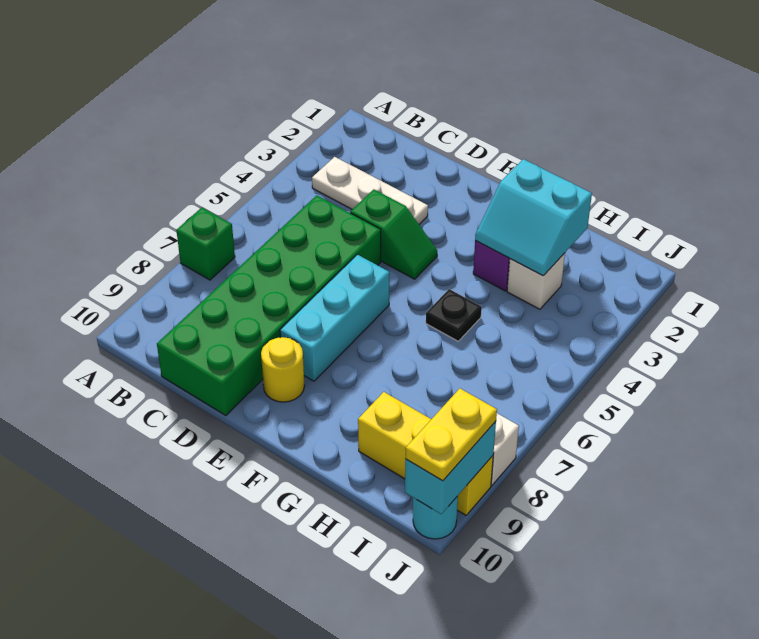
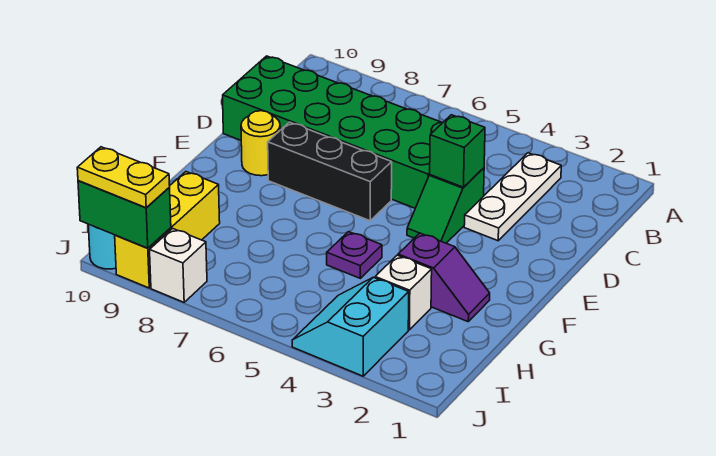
green brick A7 level 1 -> green brick D4 level 2
cyan brick E6:E8 level 1 -> black brick E6:E8 level 1
cyan slope G2:H3 level 2 top 2 -> cyan slope I3:J4 level 1 top 3
black plate G5 level 1 -> purple plate G5 level 1
cyan brick J9:J10 level 2 -> green brick J9:J10 level 2

